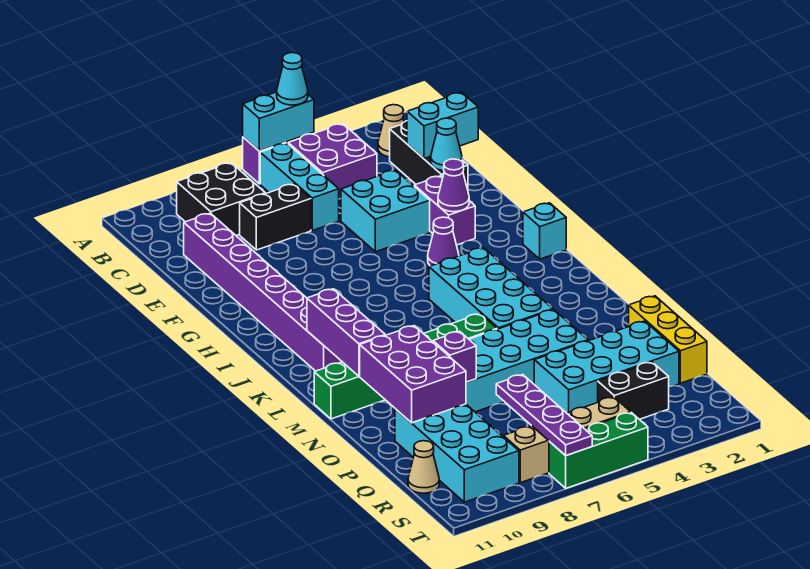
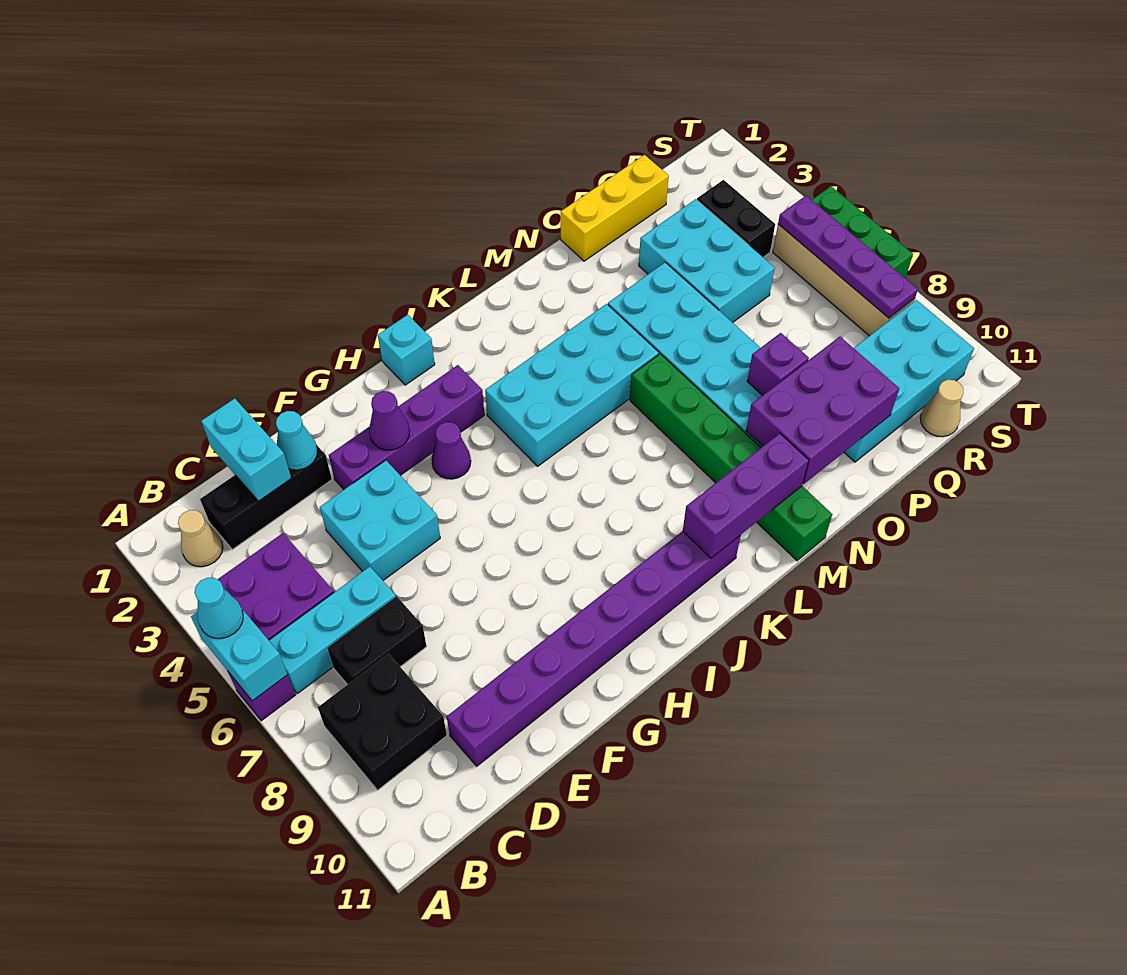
black brick D7:D8 level 1 -> black brick C7:D7 level 1
purple brick F3:G3 level 1 -> purple brick F3:I3 level 1
cyan brick P2:Q5 level 1 -> cyan brick P3:Q5 level 1
purple plate Q7:T7 level 2 -> purple plate S5:S8 level 2

